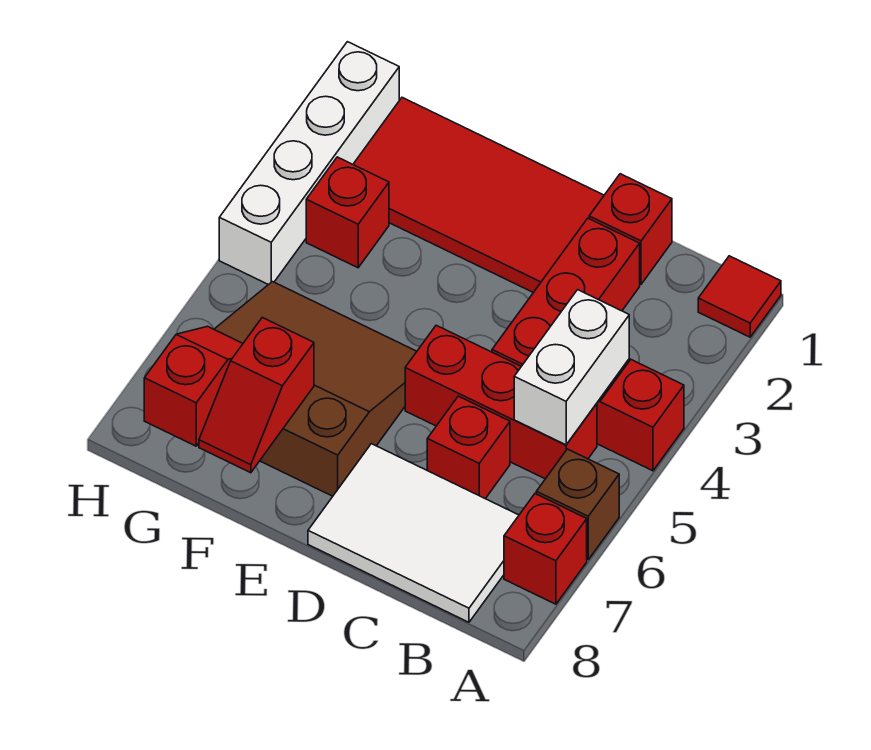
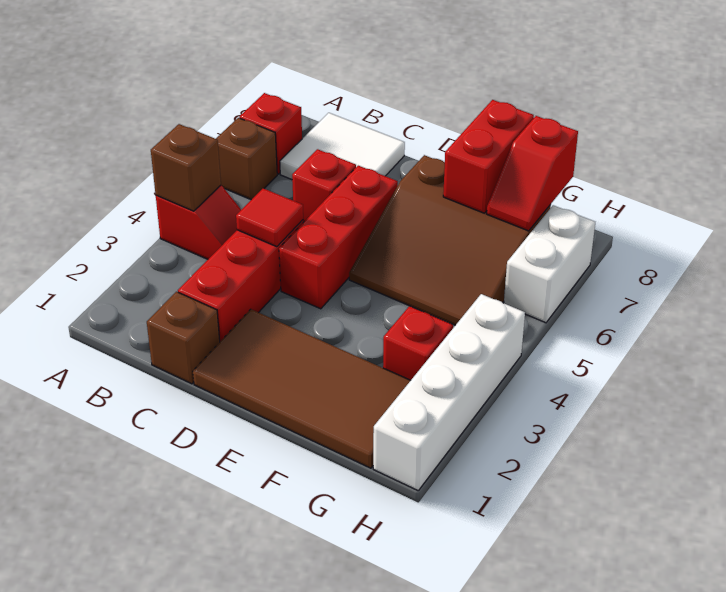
red tile A1 level 1 -> red tile C4 level 2
none -> brown brick A4 level 2
white brick B4:B5 level 2 -> white brick H6:H7 level 1
red brick B5:D5 level 1 -> red brick D4:D6 level 1
white tile B7:D8 level 1 -> white tile B7:C8 level 1
red brick C1 level 1 -> brown brick C1 level 1
red tile D1:G2 level 1 -> brown tile D1:G2 level 1
red slope F7:F8 level 2 top 7 -> red brick F7:F8 level 2

